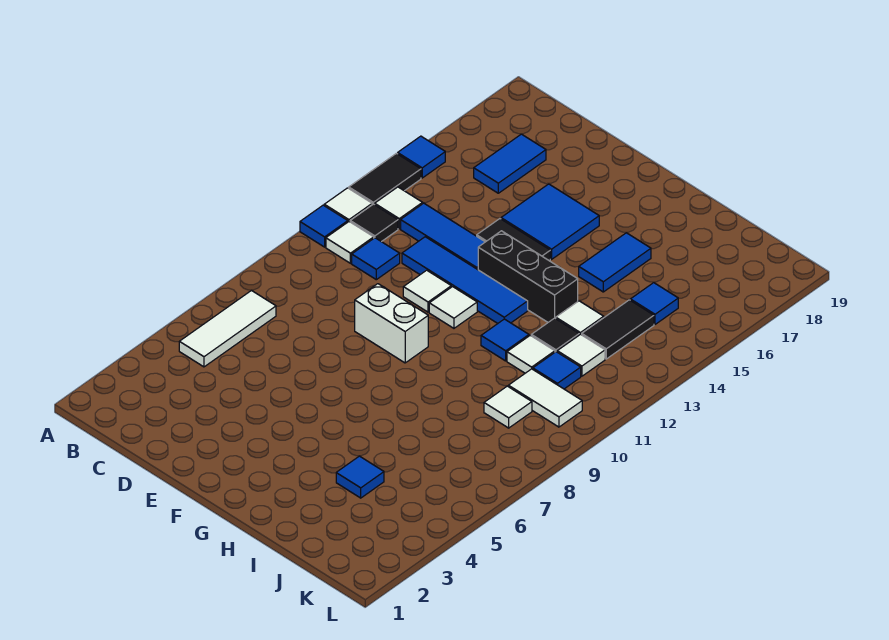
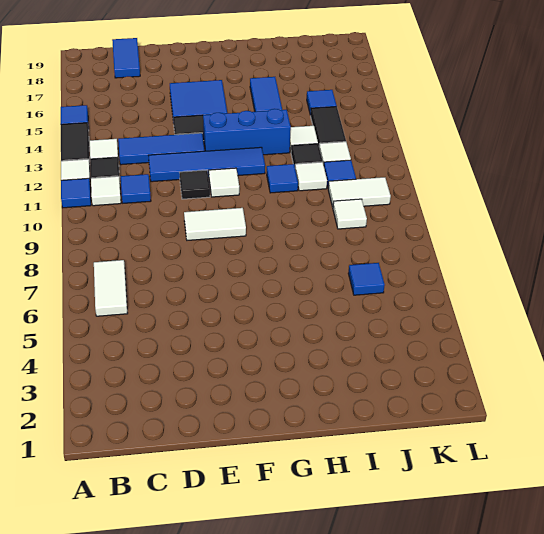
white tile B5:B7 level 1 -> white tile B6:B7 level 1
blue tile C16:C17 level 1 -> blue tile C18:C19 level 1
white brick E9:F9 level 1 -> white tile E9:F9 level 1
white tile E11 level 1 -> black tile E11 level 1
black brick F13:H13 level 1 -> blue brick F13:H13 level 1
blue tile I4 level 1 -> blue tile J6 level 1

